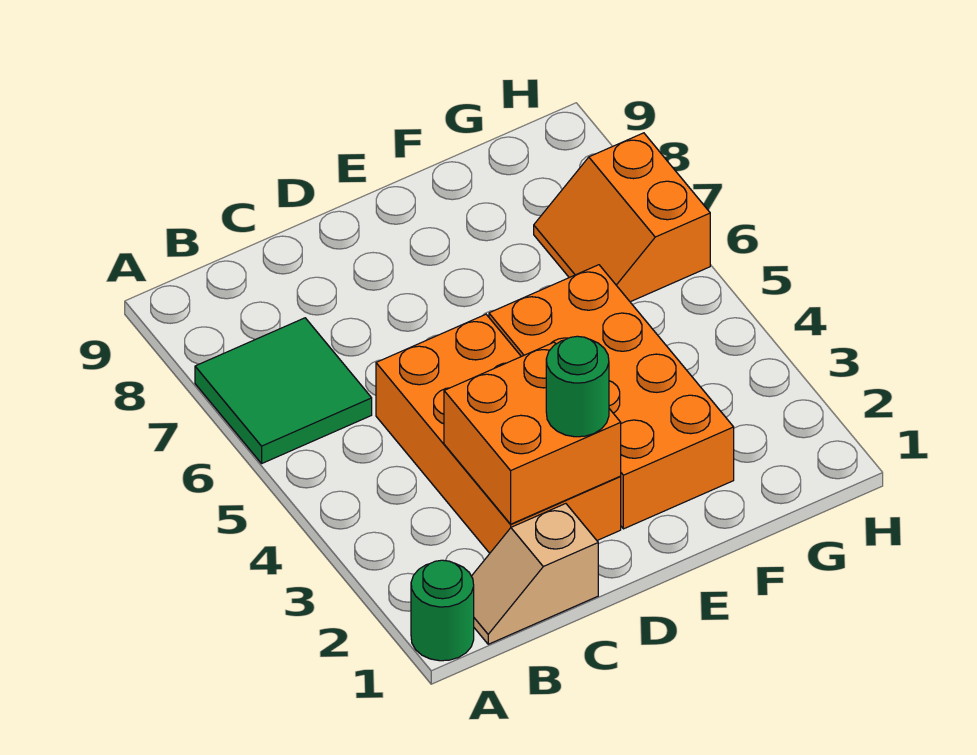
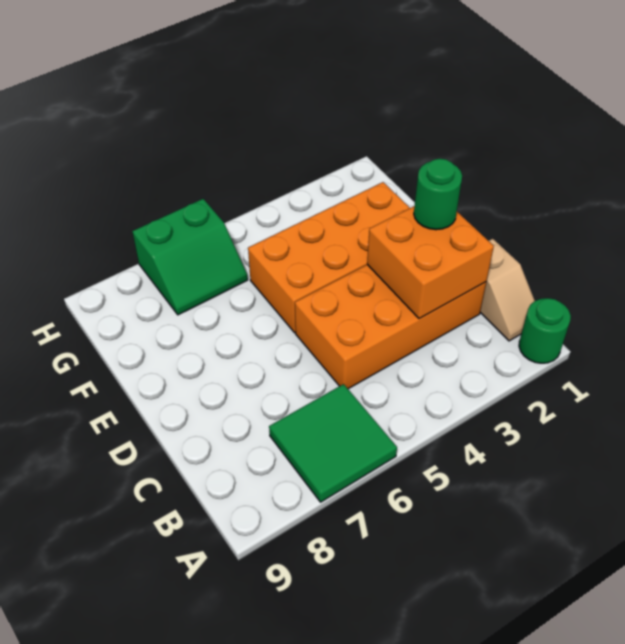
orange slope G6:H7 level 1 top H -> green slope G6:H7 level 1 top H

